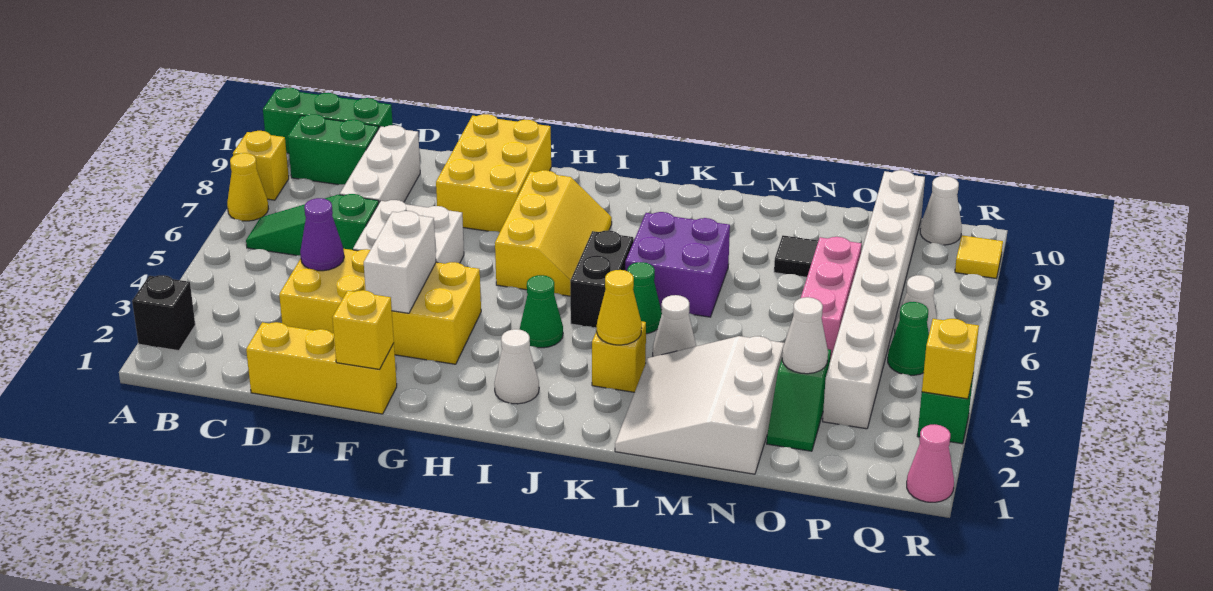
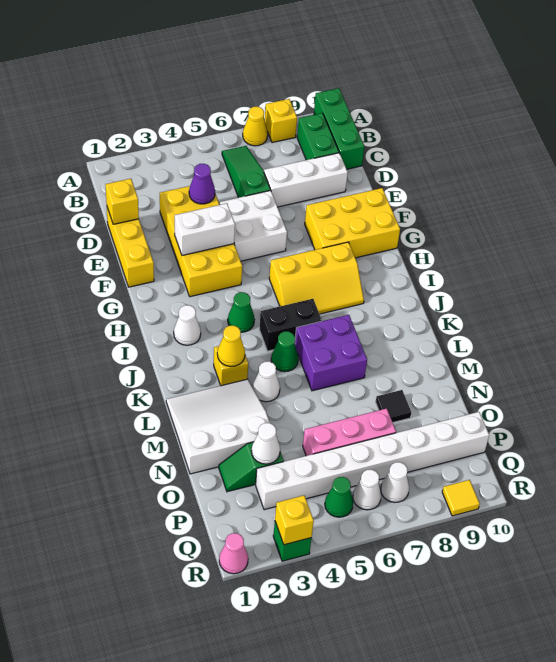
black brick A2 level 1 -> none
yellow brick F1 level 2 -> yellow brick D1 level 2
white cone Q10 level 1 -> white cone Q7 level 1

